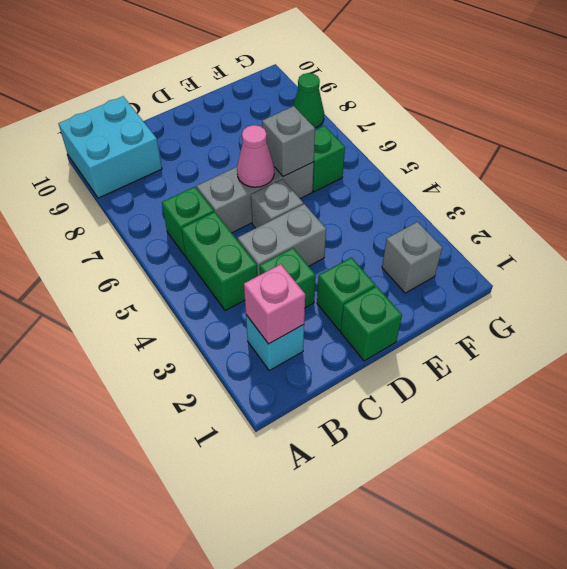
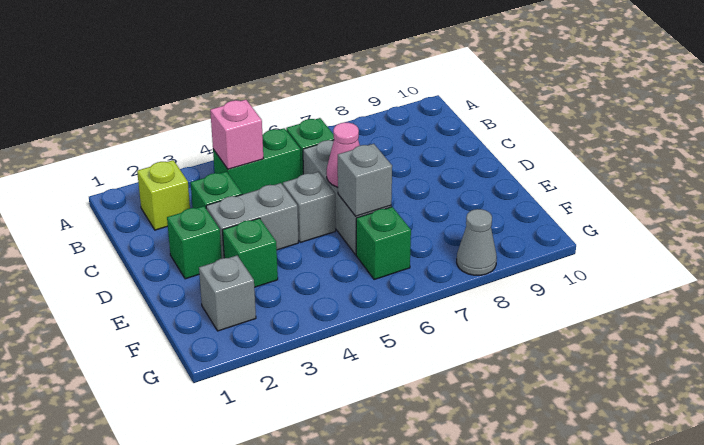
cyan brick A9:B10 level 1 -> none
cyan brick B2 level 1 -> lime brick B2 level 1
pink brick B2 level 2 -> pink brick B4 level 2
grey brick C4:D4 level 1 -> grey brick D3:D4 level 1
green brick D1 level 1 -> green brick E3 level 1
green cone G8 level 1 -> grey cone G8 level 1

